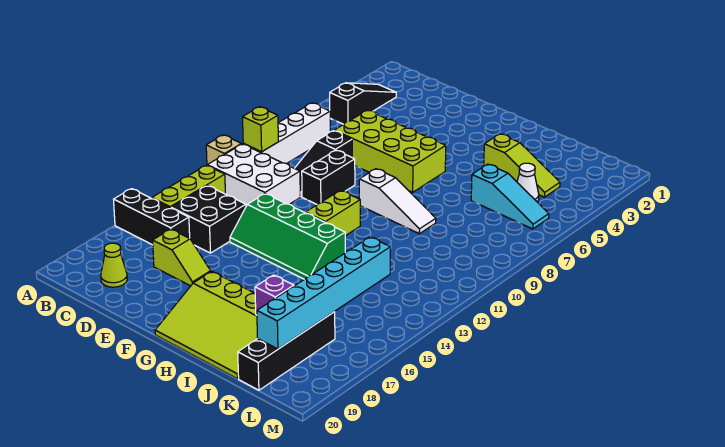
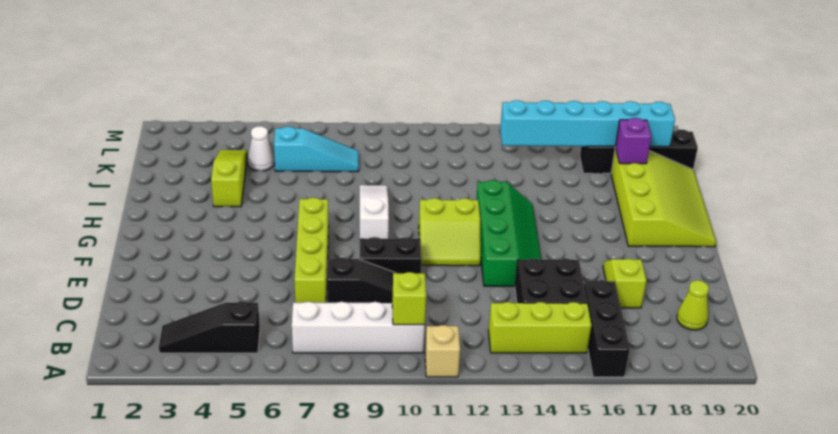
white brick B11:D12 level 1 -> none
lime brick D6:G7 level 1 -> lime brick D7:G7 level 1
cyan slope J6:L6 level 1 top J -> cyan slope K6:K8 level 1 top 6

